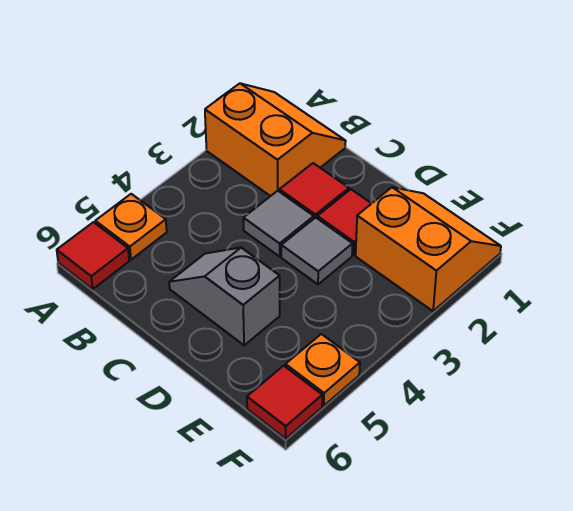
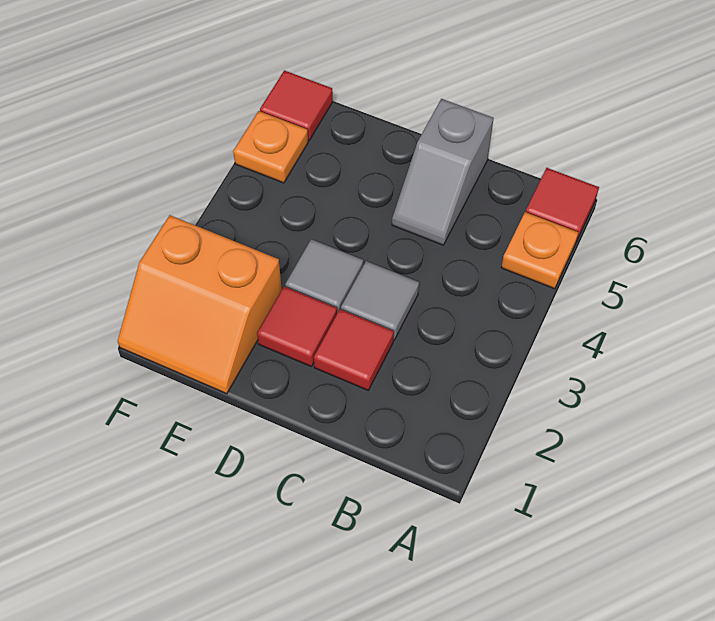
orange slope A1:B2 level 1 top 2 -> none
grey slope C5:D5 level 1 top D -> grey slope C5:C6 level 1 top 6

